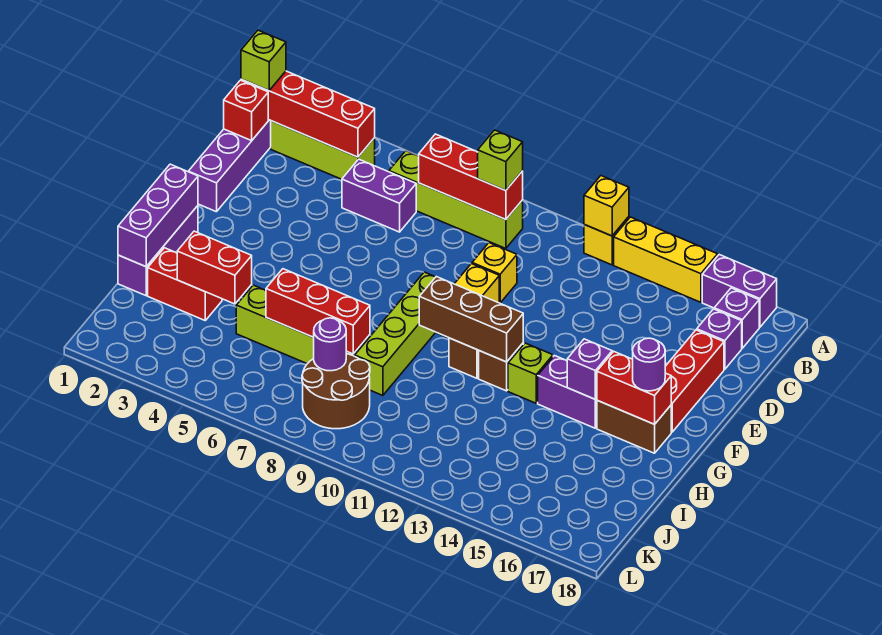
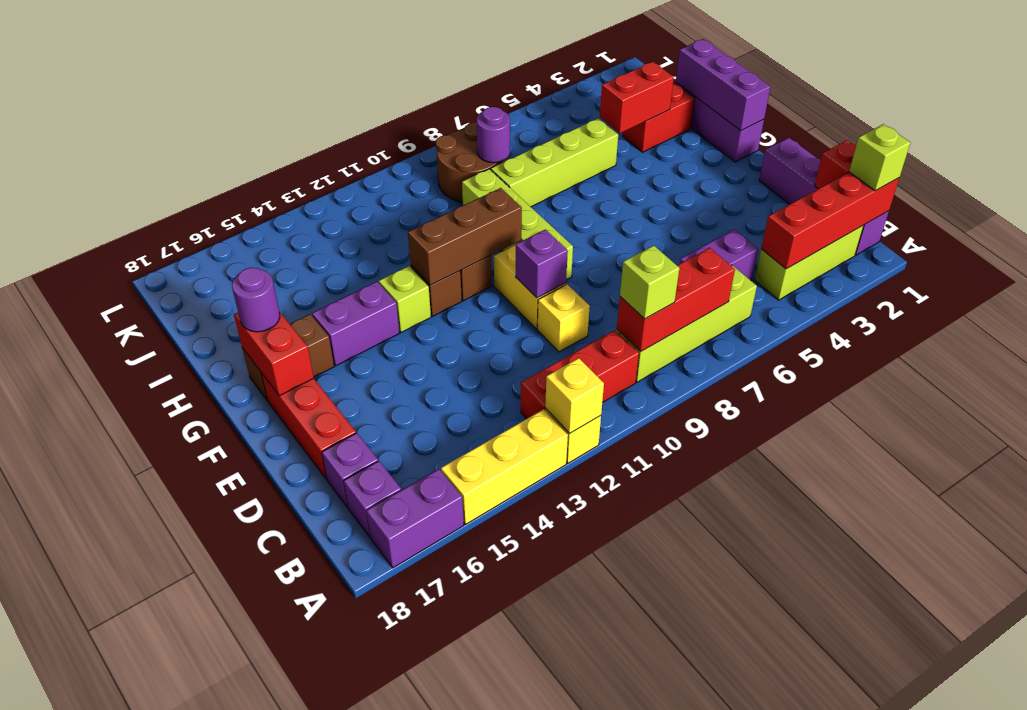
purple brick G15 level 2 -> purple brick E10 level 2
red brick G16:G17 level 2 -> red brick F17:G17 level 2
red brick I6:I8 level 2 -> red brick B10:B12 level 1

